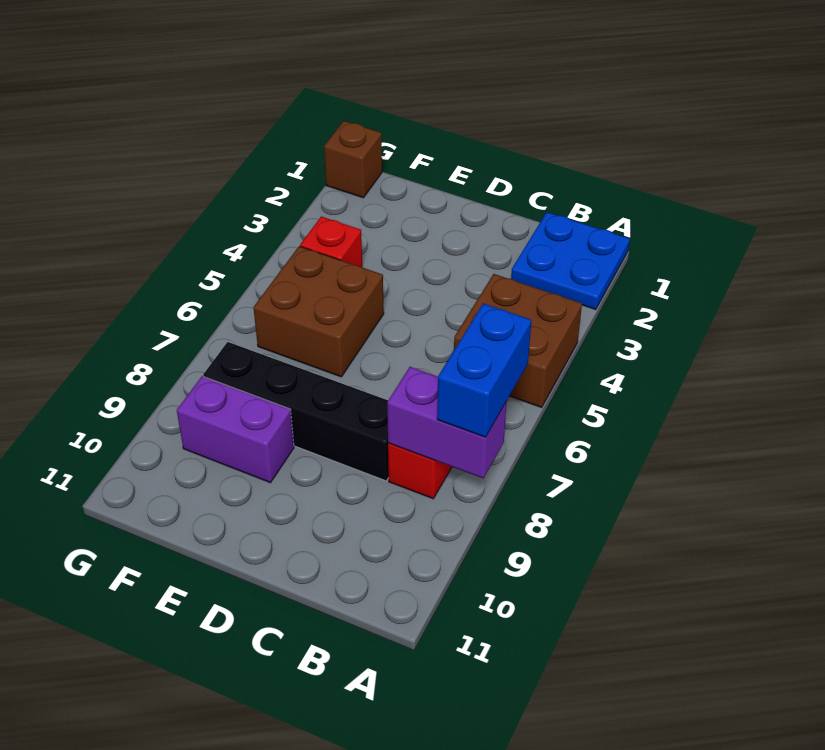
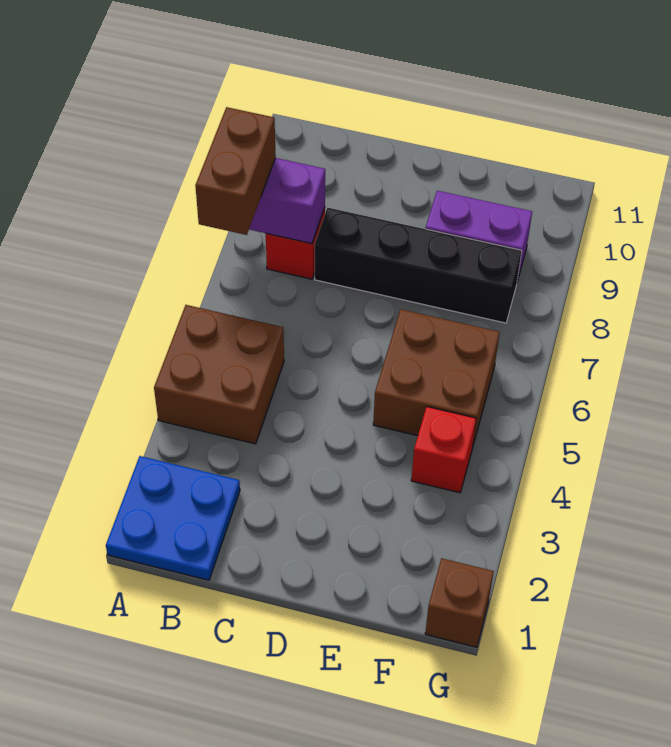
blue brick A7:A8 level 3 -> brown brick A7:A8 level 3

